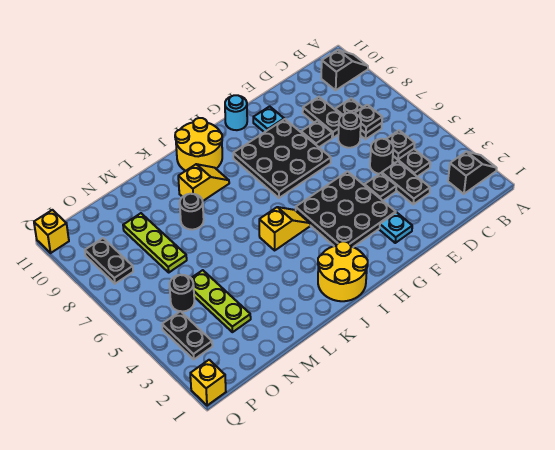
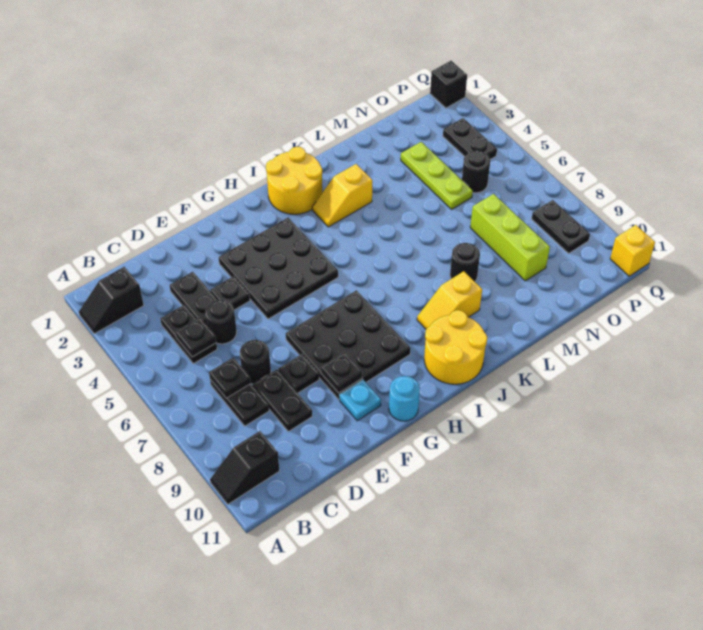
cyan plate F2 level 1 -> none
none -> black plate F9 level 2
yellow slope I5:J5 level 1 top J -> yellow slope J3:K3 level 1 top K
lime plate N7:N9 level 1 -> lime brick N7:N9 level 1
yellow brick Q1 level 1 -> black brick Q1 level 1

